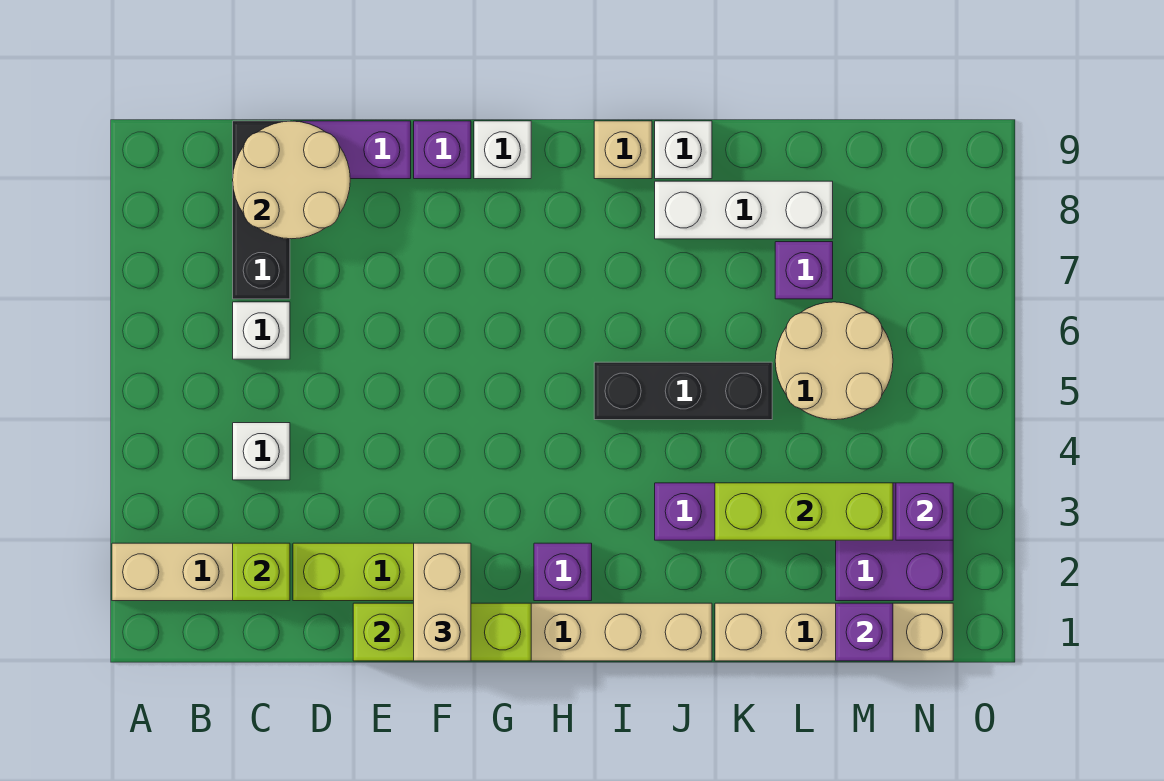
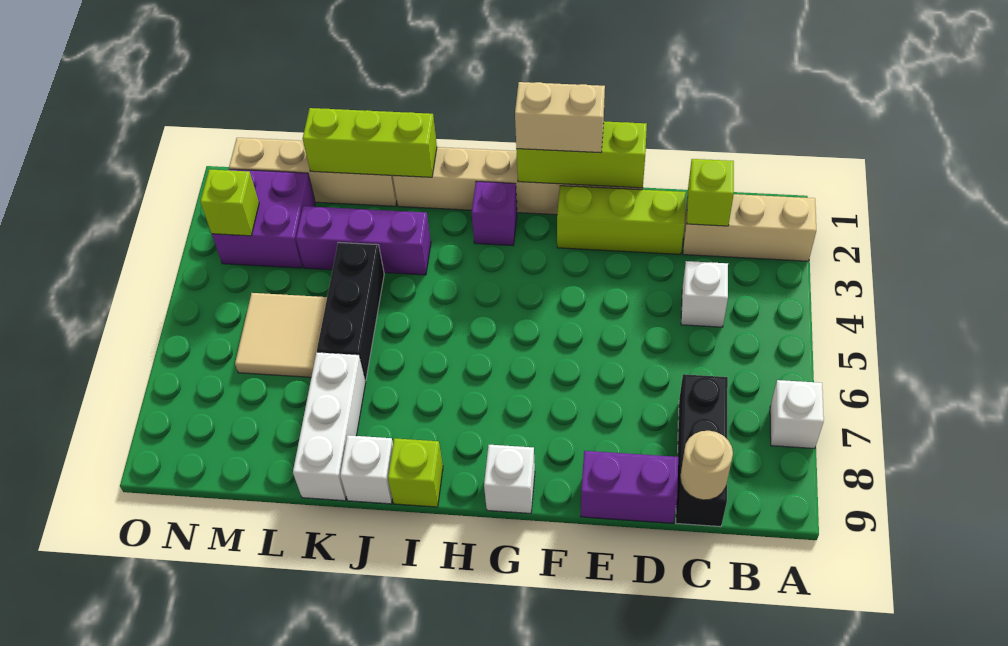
white brick C6 level 1 -> white brick A7 level 1
tan round brick C8:D9 level 2 -> tan round brick C9 level 2
tan brick F1:F2 level 3 -> tan brick F1:G1 level 3
purple brick F9 level 1 -> none
black brick I5:K5 level 1 -> black brick K4:K6 level 1
tan brick I9 level 1 -> lime brick I9 level 1
white brick J8:L8 level 1 -> white brick K7:K9 level 1
lime brick K3:M3 level 2 -> lime brick J1:L1 level 2
tan round brick L5:M6 level 1 -> tan tile L5:M6 level 1
purple brick L7 level 1 -> none
purple brick M1 level 2 -> none
purple brick N3 level 2 -> lime brick N3 level 2

